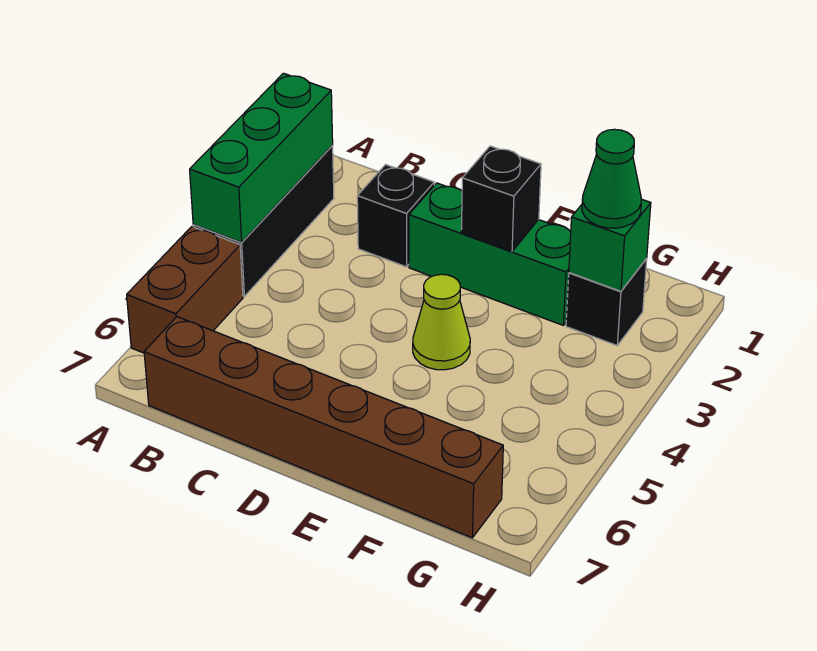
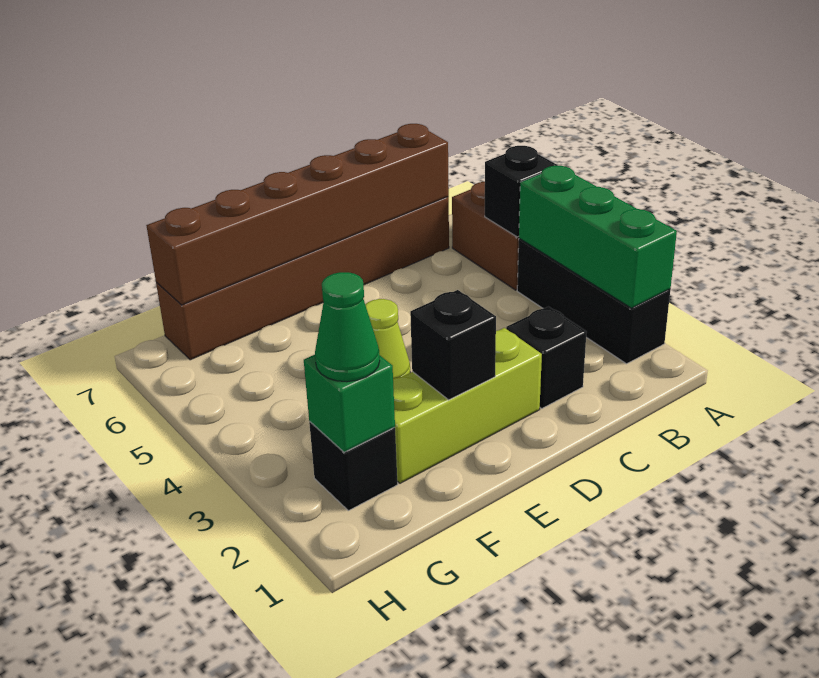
none -> black brick A5 level 2
none -> brown brick B7:G7 level 2
green brick D2:F2 level 1 -> lime brick D2:F2 level 1

